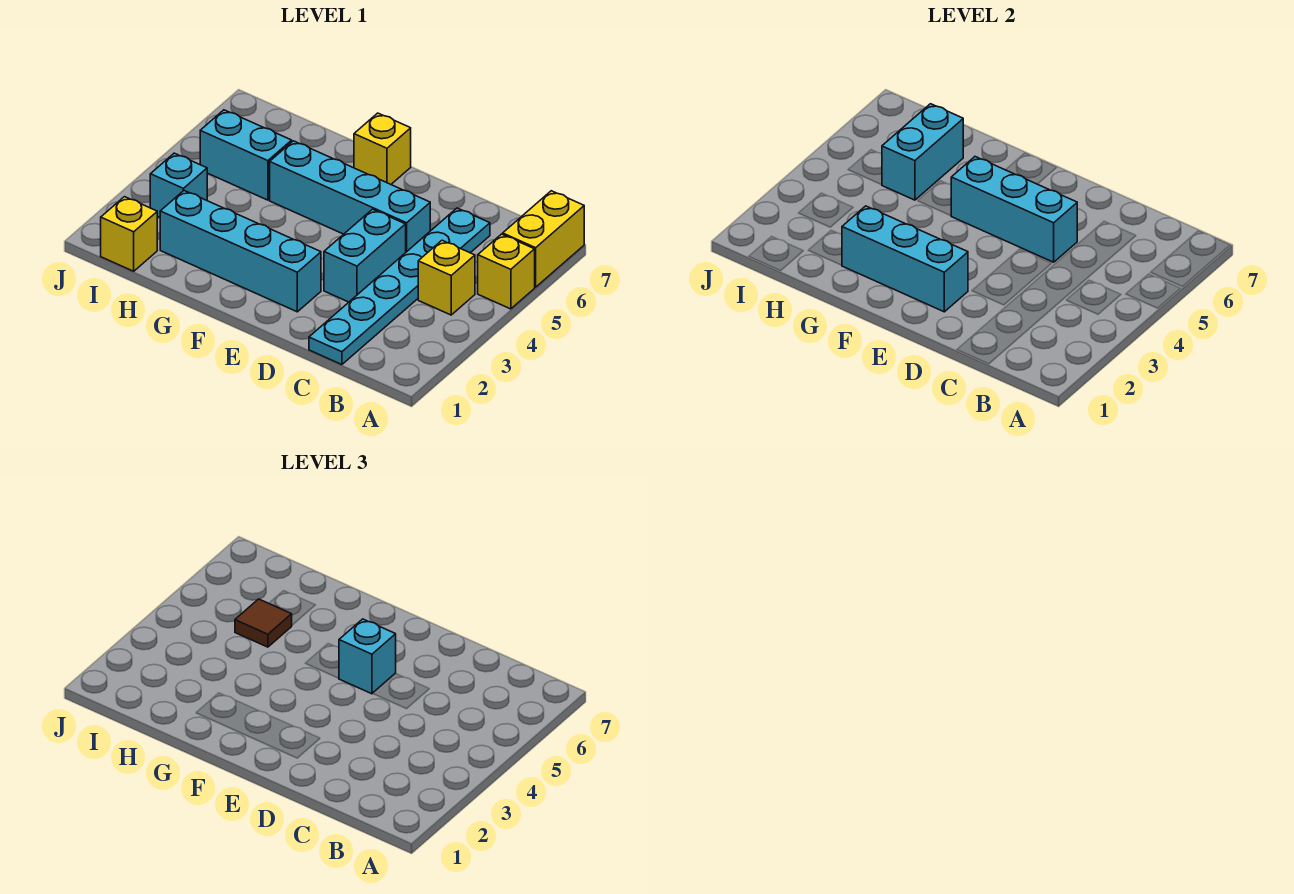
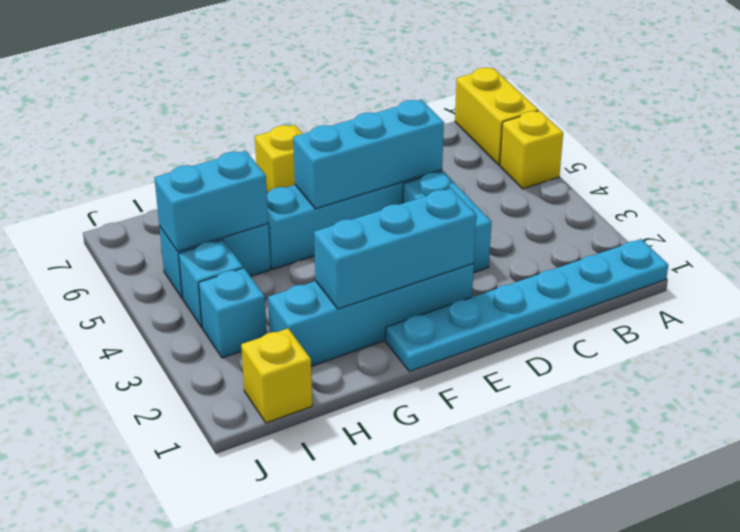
yellow brick B4 level 1 -> none
cyan plate C1:C6 level 1 -> cyan plate A1:F1 level 1
cyan brick E5 level 3 -> cyan brick I4 level 1
cyan brick H5:H6 level 2 -> cyan brick H5:I5 level 2
brown tile H5 level 3 -> none

